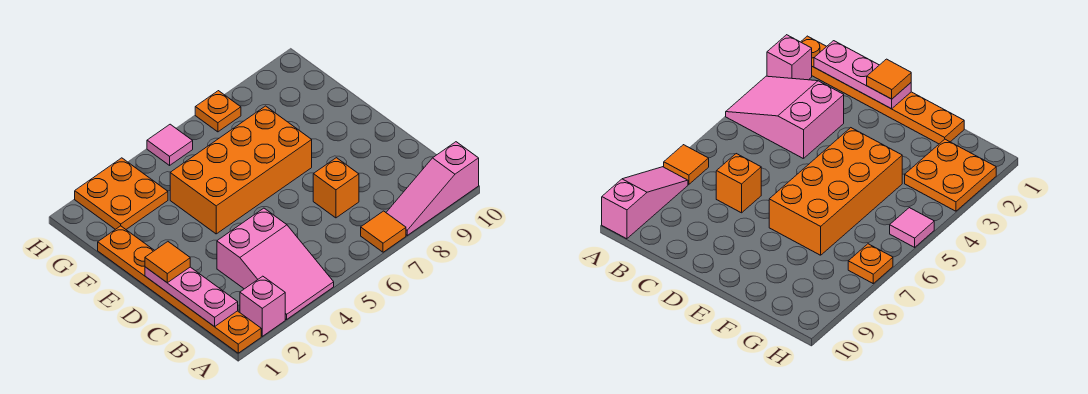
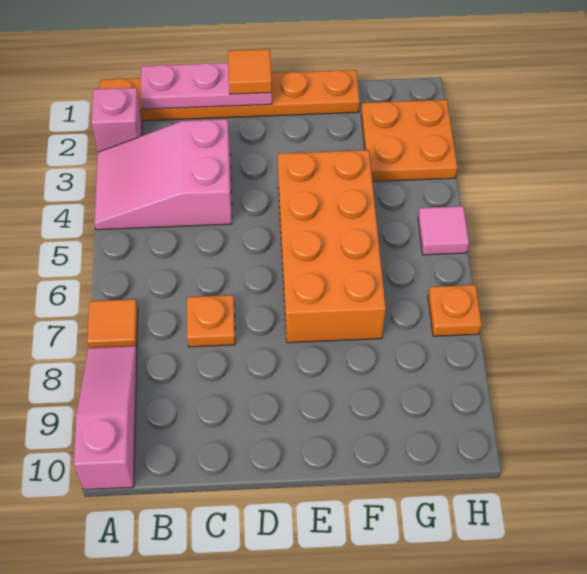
orange brick C7 level 1 -> orange plate C7 level 1

